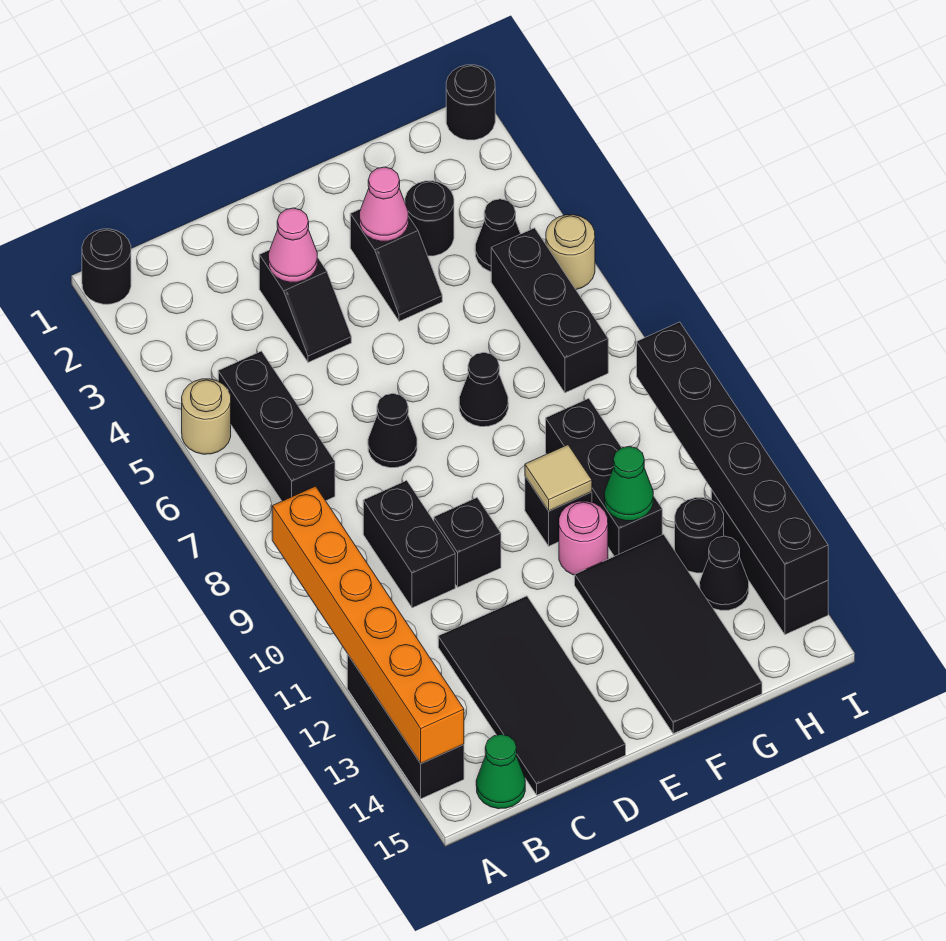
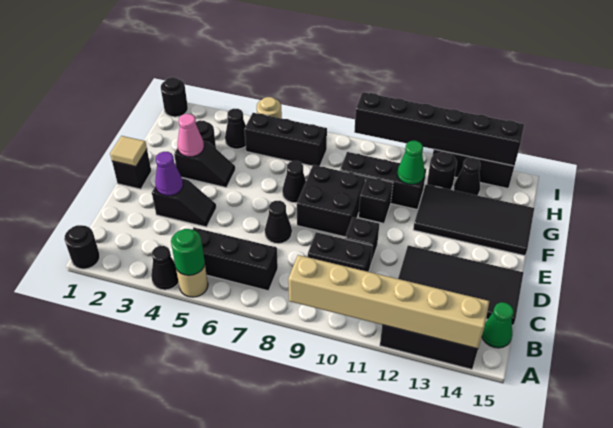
none -> black cone A4 level 1
none -> green round brick A5 level 2
orange brick A9:A14 level 2 -> tan brick A9:A14 level 2
pink cone D3 level 2 -> purple cone D3 level 2
none -> black brick E1 level 1
none -> black brick E8:F9 level 1
tan tile F10 level 2 -> tan tile E1 level 2
pink round brick F11 level 1 -> none

